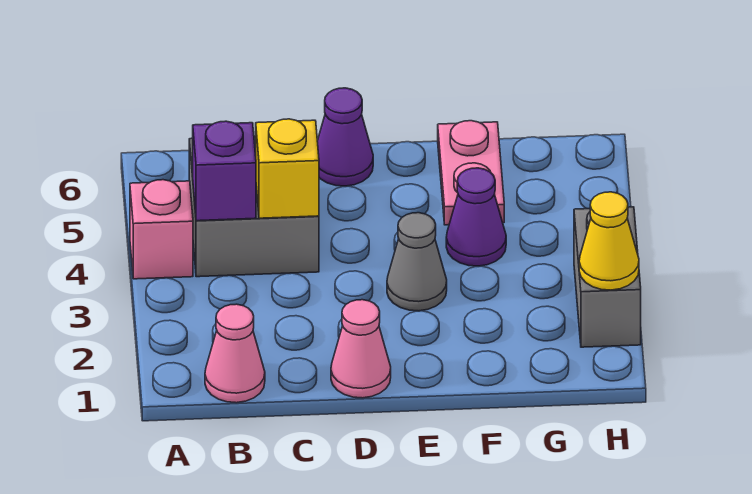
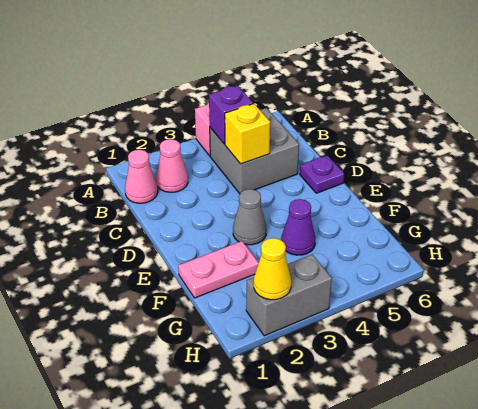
pink cone D1 level 1 -> pink cone B2 level 1
purple cone D6 level 1 -> purple plate D6 level 1
pink plate F5:F6 level 1 -> pink plate F1:F2 level 1

